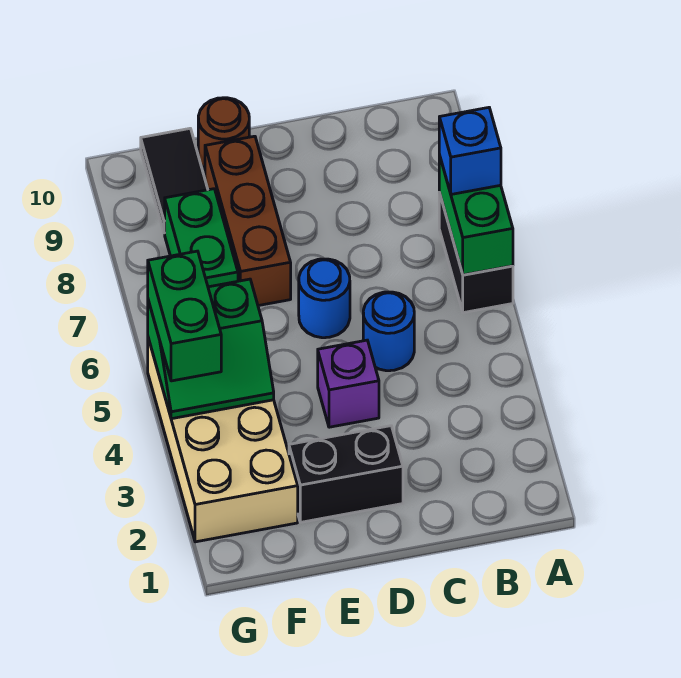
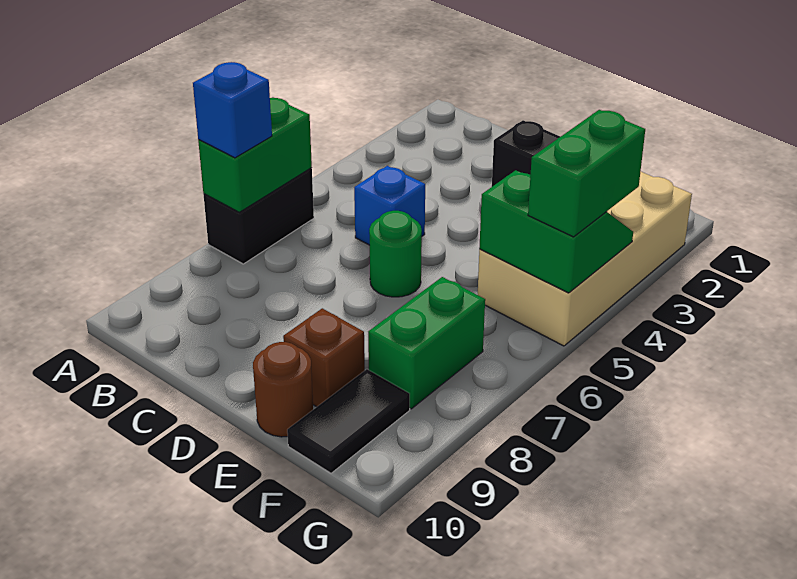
blue round brick C5 level 1 -> blue brick C5 level 1
purple brick D4 level 1 -> none
blue round brick D6 level 1 -> green round brick D6 level 1
brown brick E7:E9 level 1 -> brown brick E9 level 1

